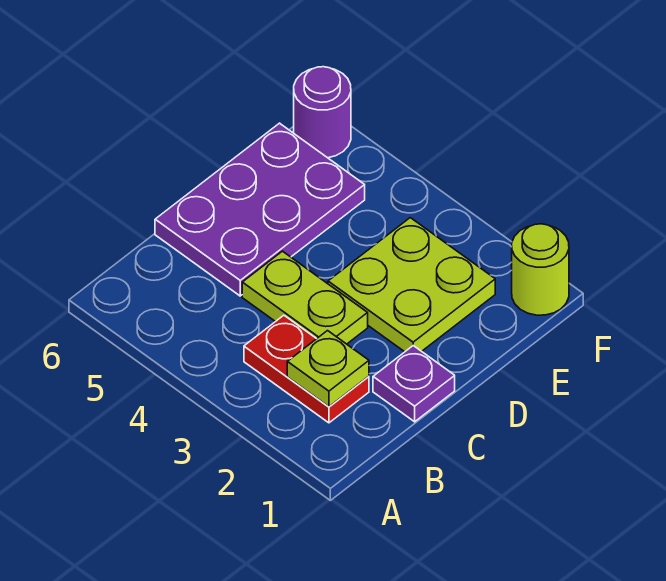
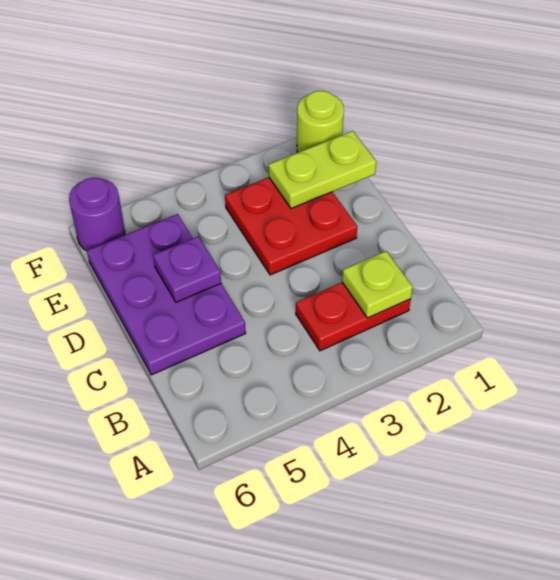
purple plate C1 level 1 -> purple plate D5 level 2
lime plate C3:C4 level 1 -> lime plate E1:E2 level 2
lime plate D2:E3 level 1 -> red plate D2:E3 level 1

